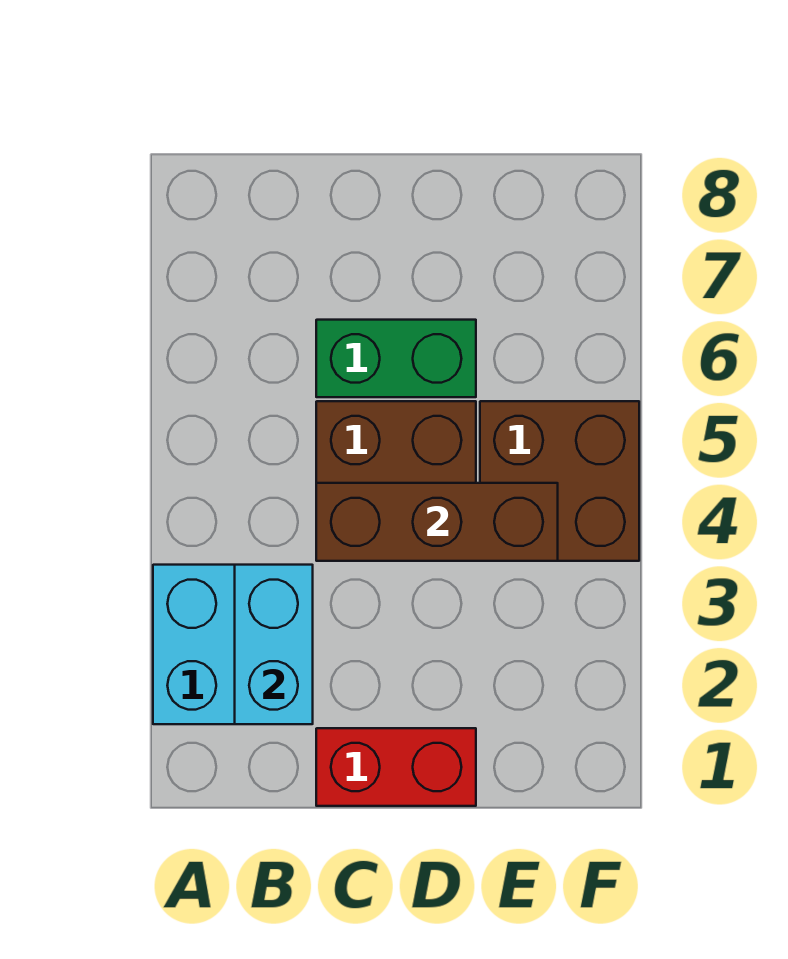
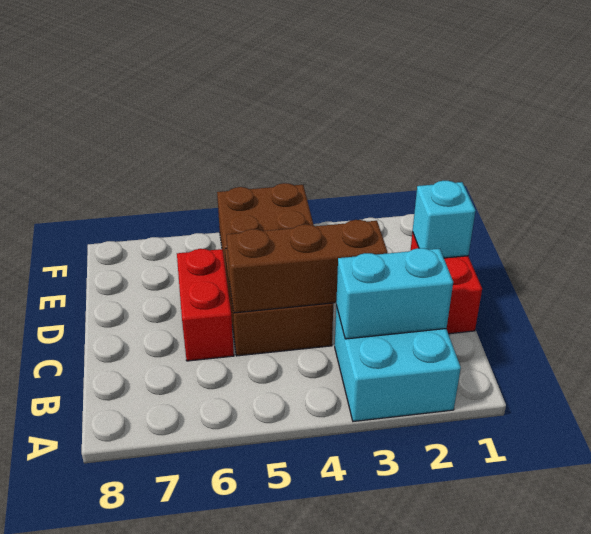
brown brick C4:E4 level 2 -> brown brick C3:C5 level 2
green brick C6:D6 level 1 -> red brick C6:D6 level 1
none -> cyan brick D1 level 2

